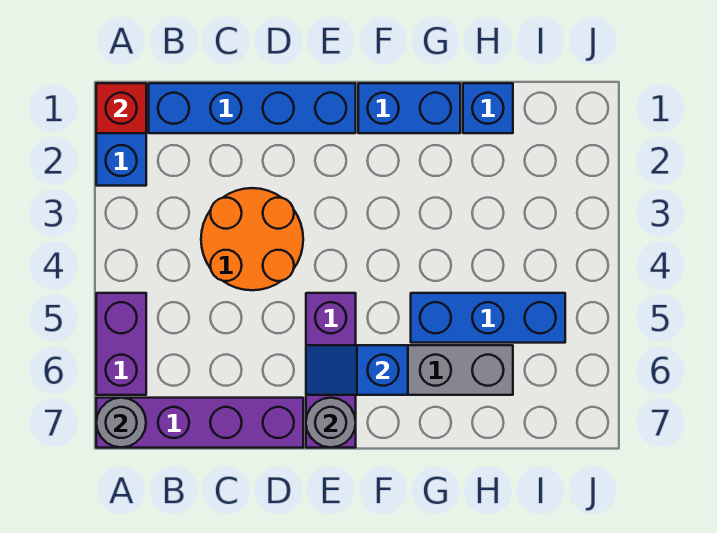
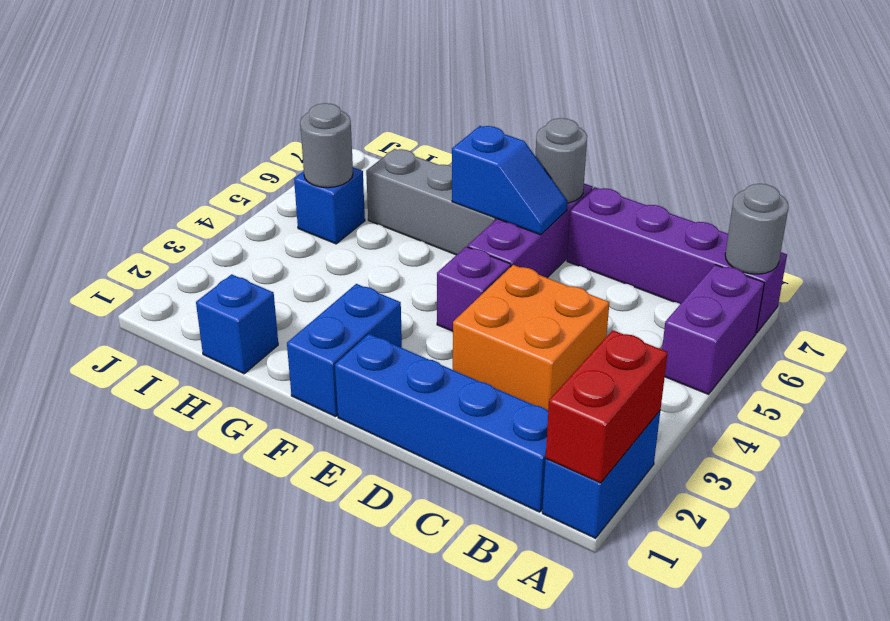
red brick A1 level 2 -> red brick A1:A2 level 2
orange round brick C3:D4 level 1 -> orange brick C3:D4 level 1
none -> purple brick E4 level 1
blue brick F1:G1 level 1 -> blue brick F1:F2 level 1
blue brick G5:I5 level 1 -> blue brick I5 level 1
none -> grey round brick I5 level 2

